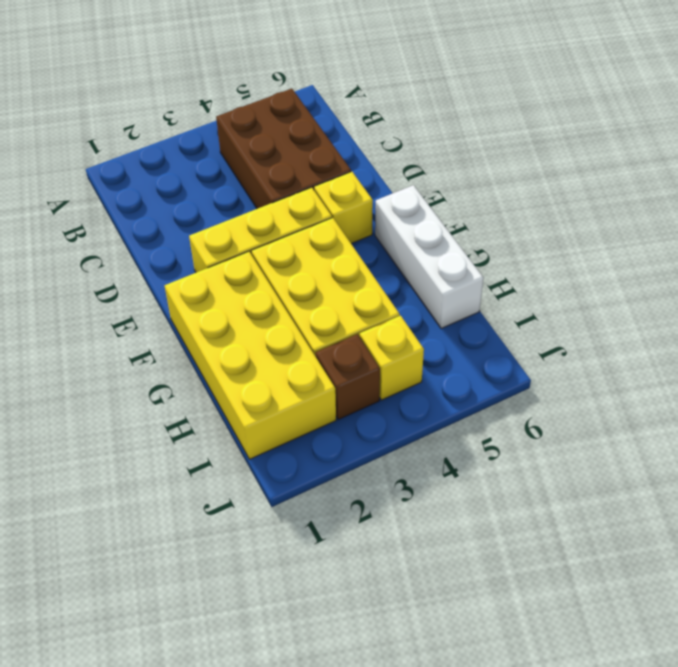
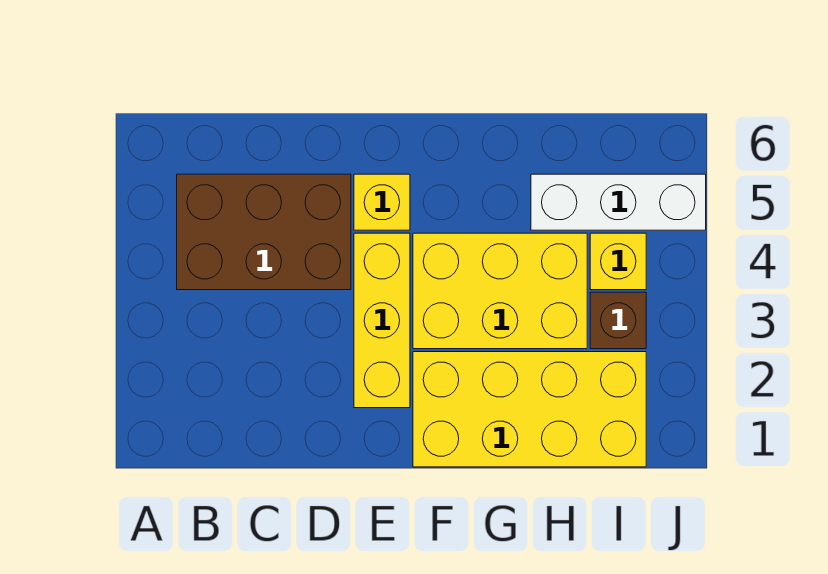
white brick F6:H6 level 1 -> white brick H5:J5 level 1

